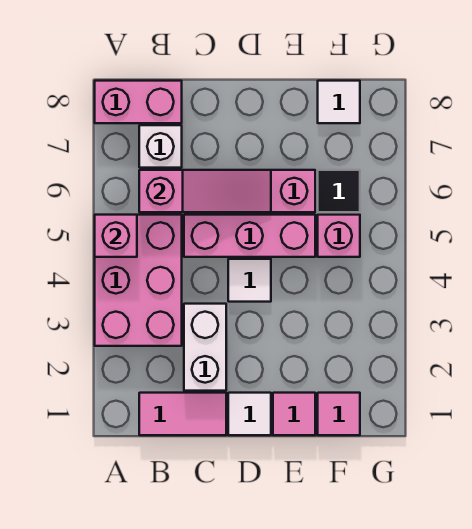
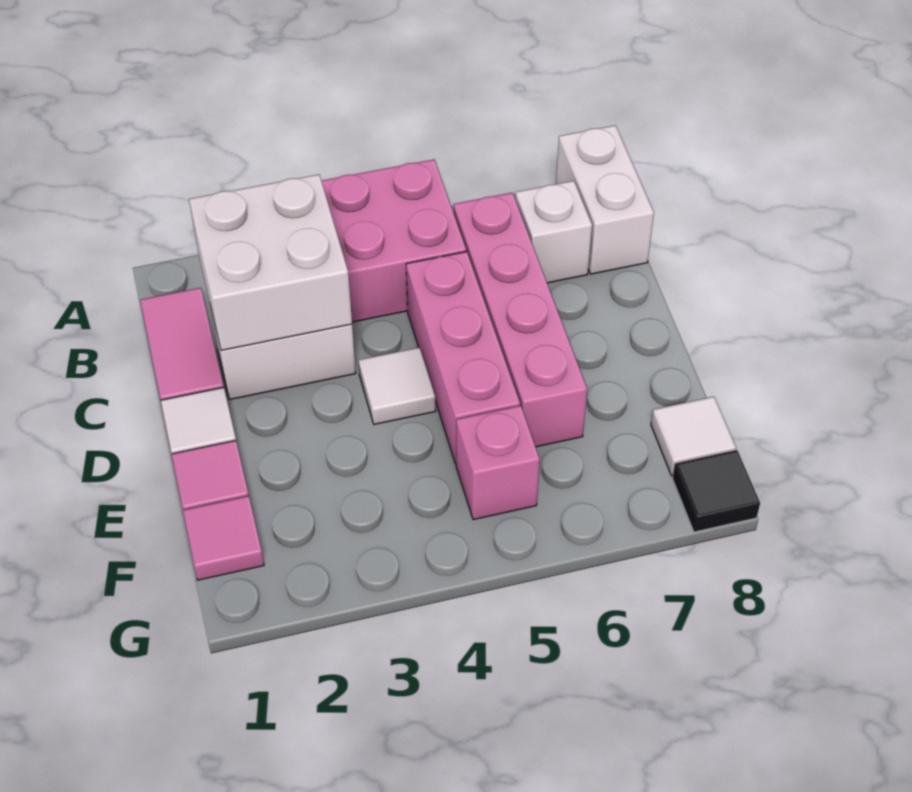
pink brick A5 level 2 -> none
pink brick A8:B8 level 1 -> white brick A8:B8 level 1
none -> white brick B2:C3 level 2
pink slope B6:D6 level 2 top B -> none
black tile F6 level 1 -> black tile G8 level 1

